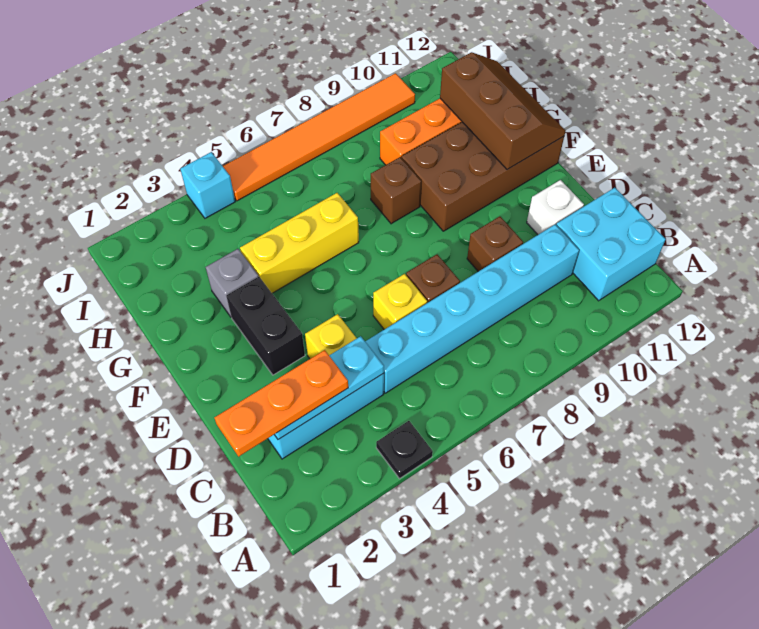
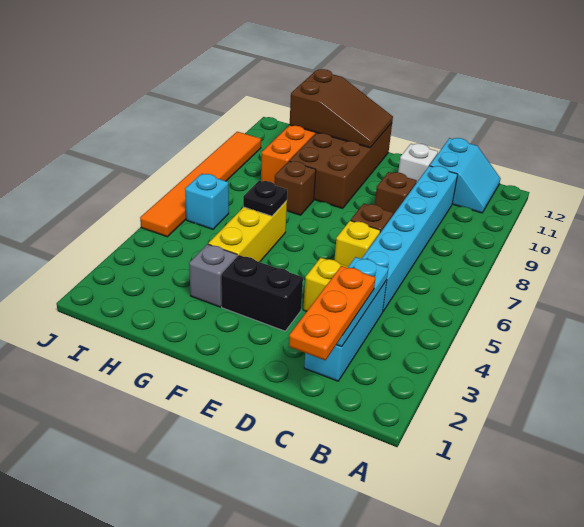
black plate A4 level 1 -> black plate G6 level 2
cyan brick B11:C12 level 1 -> cyan slope B11:C12 level 1 top C
brown slope F11:H12 level 2 top 11 -> brown slope F11:H12 level 2 top H
cyan brick J4 level 1 -> cyan brick I6 level 1

